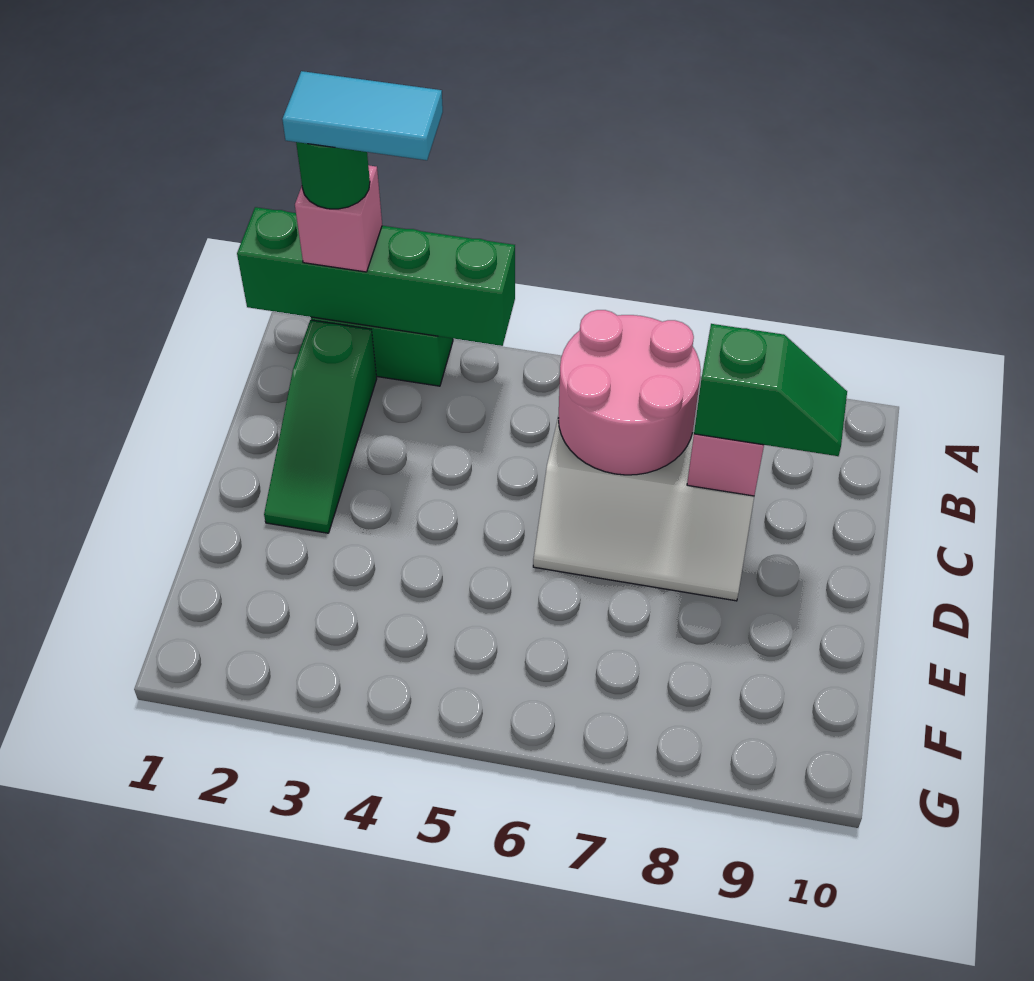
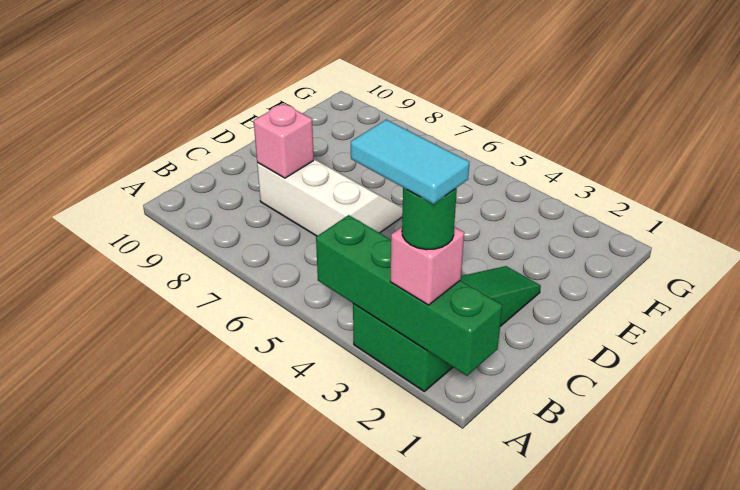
pink round brick B6:C7 level 2 -> none
green slope C8:C9 level 3 top 8 -> none

